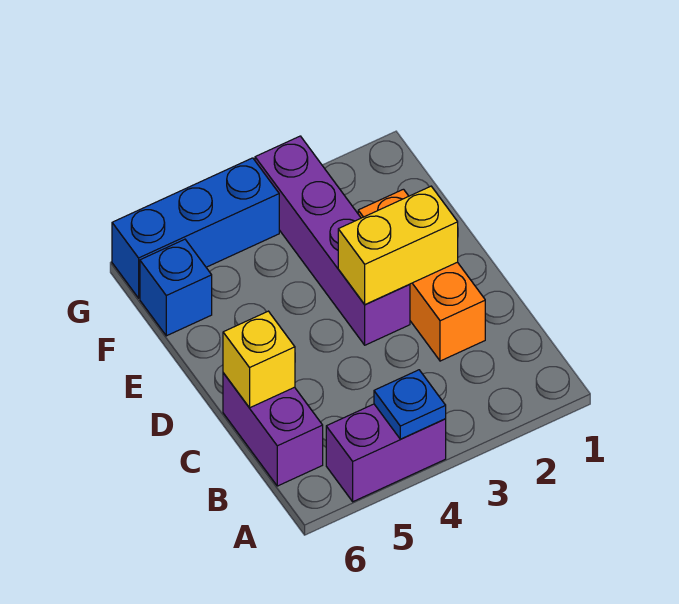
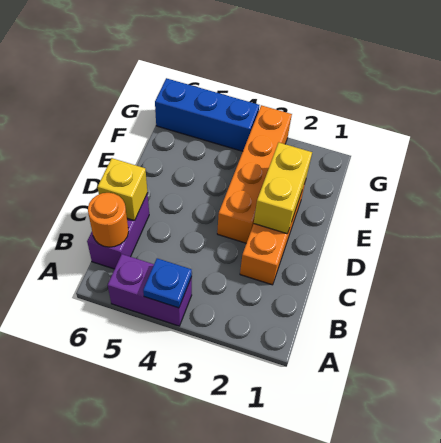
none -> orange round brick B6 level 2
yellow brick D2:D3 level 2 -> yellow brick D2:E2 level 2
purple brick D3:G3 level 1 -> orange brick D3:G3 level 1
blue brick F6 level 1 -> none

